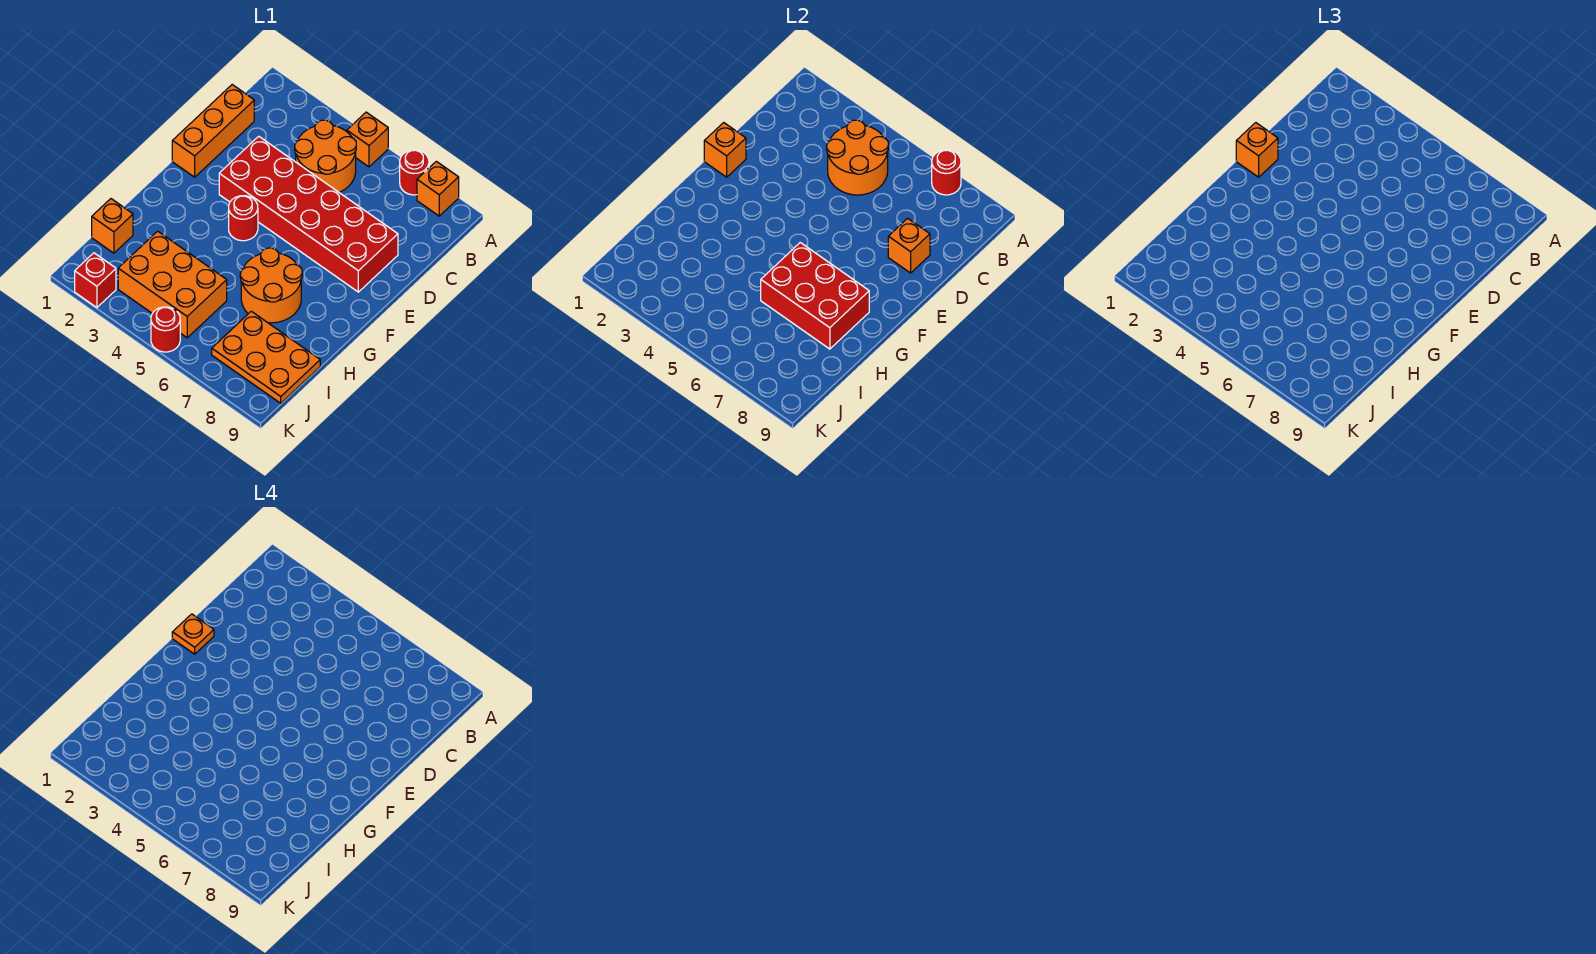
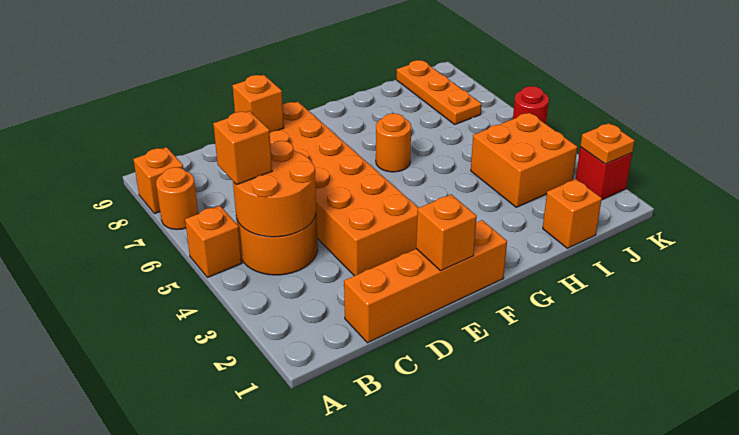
red round brick A7 level 1 -> orange round brick A7 level 1
red round brick A7 level 2 -> none
orange brick C1:E1 level 1 -> orange brick C1:F1 level 1
red brick D3:E8 level 1 -> orange brick D3:E8 level 1
orange brick E1 level 3 -> orange brick B5 level 3
orange plate E1 level 4 -> orange plate K2 level 2
red round brick F4 level 1 -> none
orange round brick G6:H7 level 1 -> orange round brick G6 level 1
red brick G6:H8 level 2 -> none
orange brick I3:J5 level 1 -> orange brick I3:J4 level 1
orange plate I7:J9 level 1 -> orange plate J7:J9 level 1

